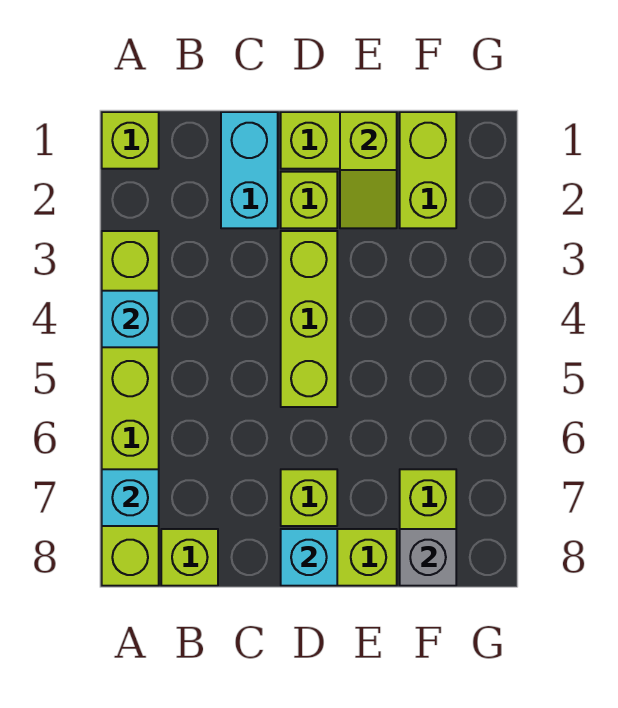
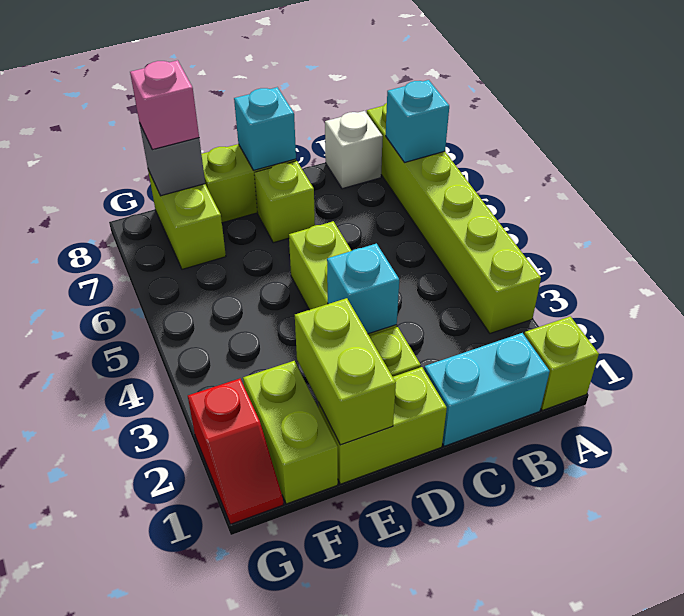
cyan brick A4 level 2 -> cyan brick D3 level 2
lime brick B8 level 1 -> white brick B8 level 1
cyan brick C1:C2 level 1 -> cyan brick B1:C1 level 1
lime slope E1:E2 level 2 top 1 -> lime brick E1:E2 level 2
none -> pink brick F8 level 3
none -> red slope G1:G2 level 1 top 2

